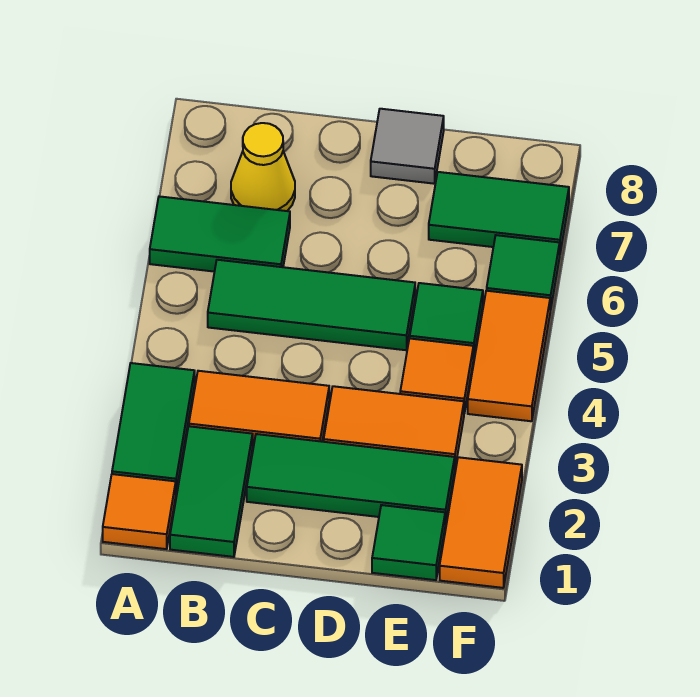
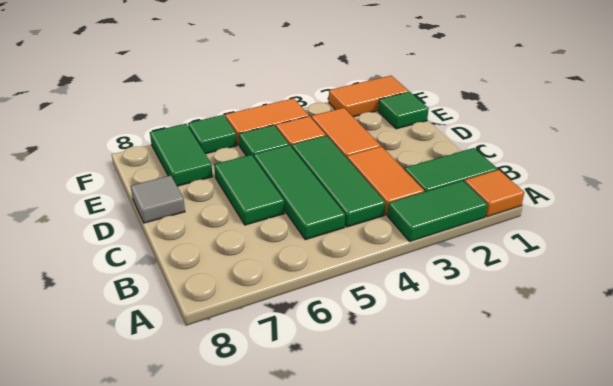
green tile A6:B6 level 1 -> green tile C6:D6 level 1
yellow cone B7 level 1 -> none
green tile C2:E2 level 1 -> green tile B4:D4 level 1

